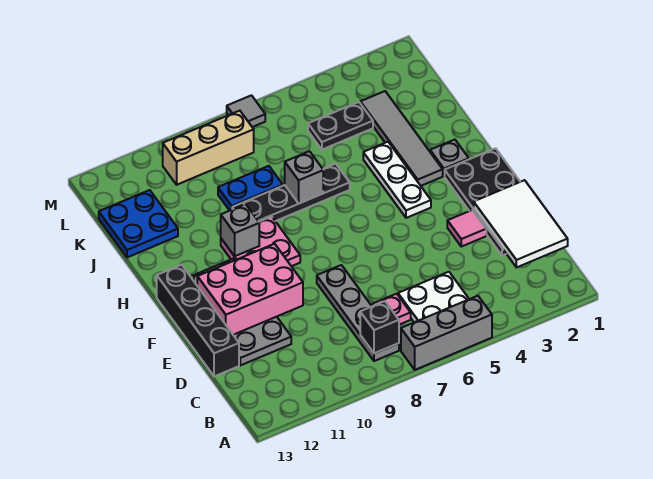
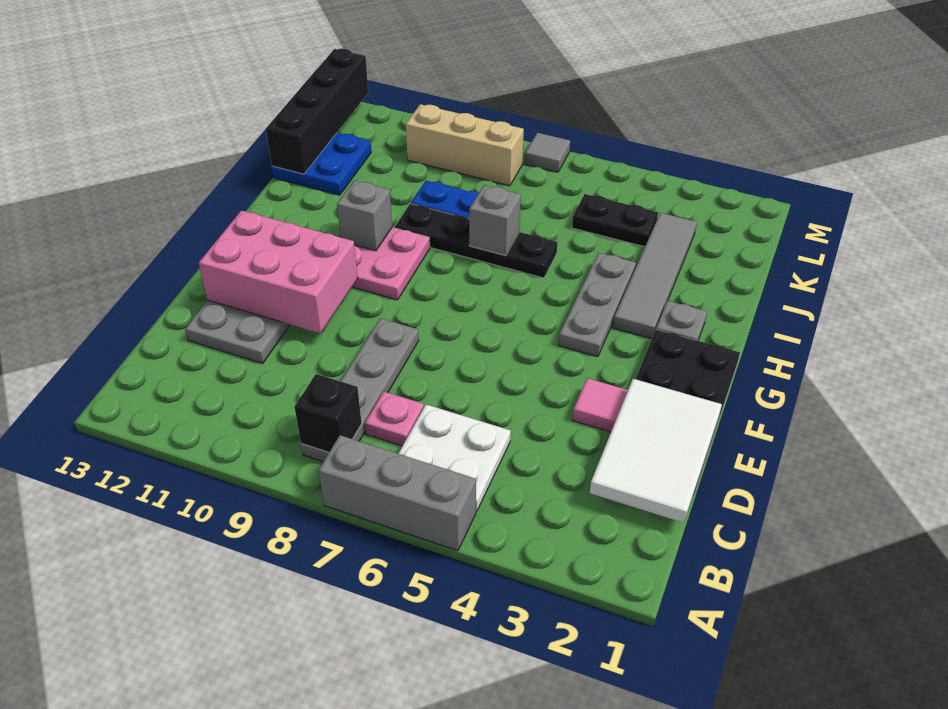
black brick D13:G13 level 1 -> black brick J13:M13 level 2
white plate G4:I4 level 1 -> grey plate G4:I4 level 1

